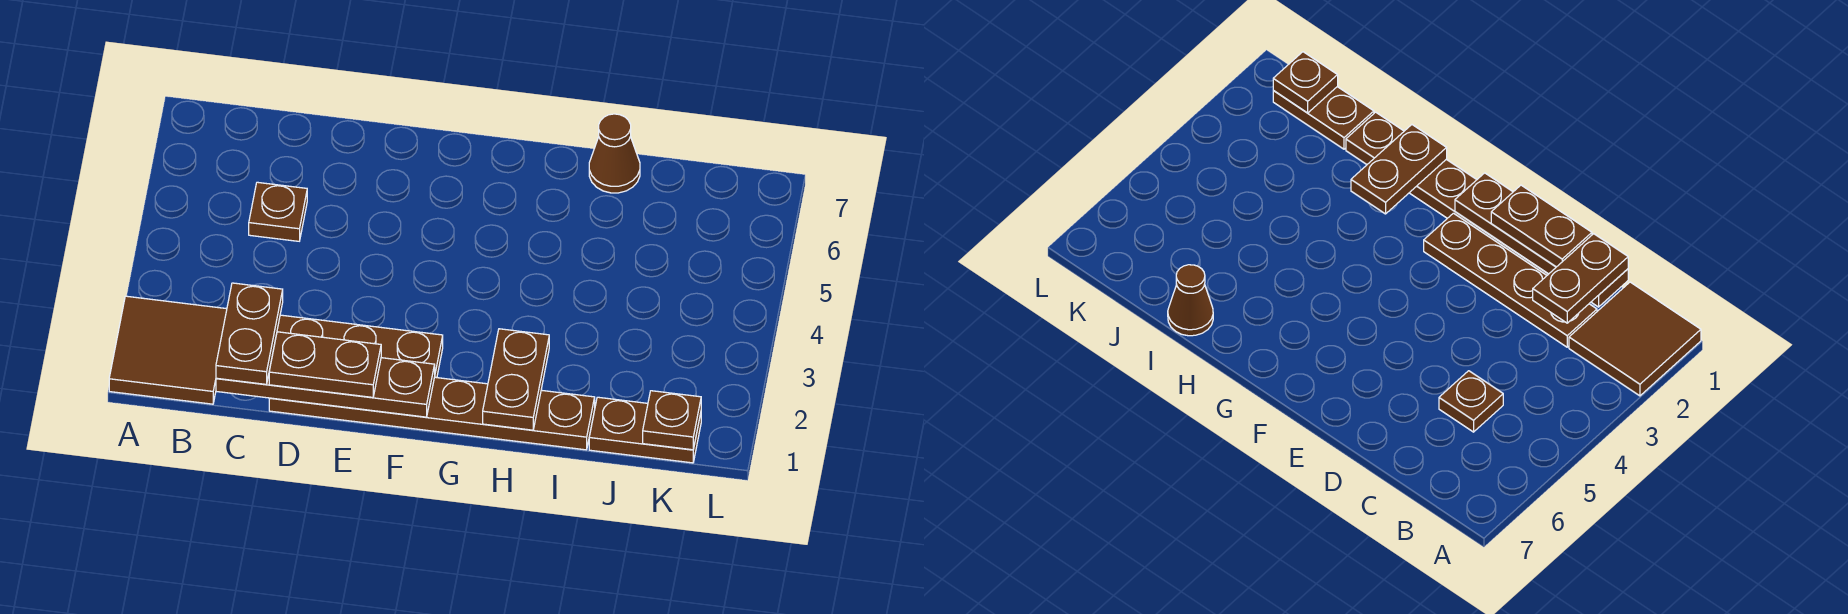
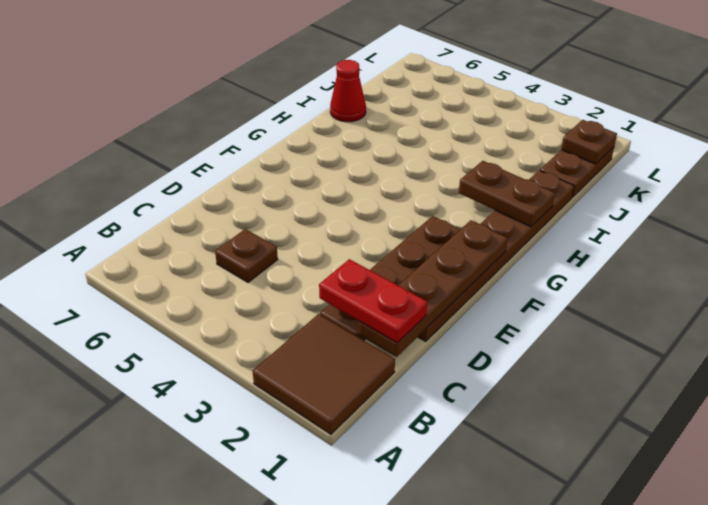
brown plate C1:C2 level 3 -> red plate C1:C2 level 3
brown plate D1:E1 level 3 -> none
brown cone I7 level 1 -> red cone I7 level 1

